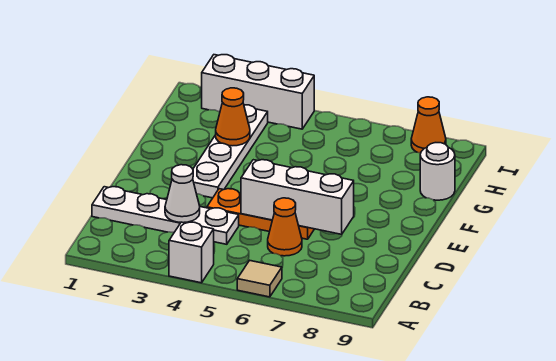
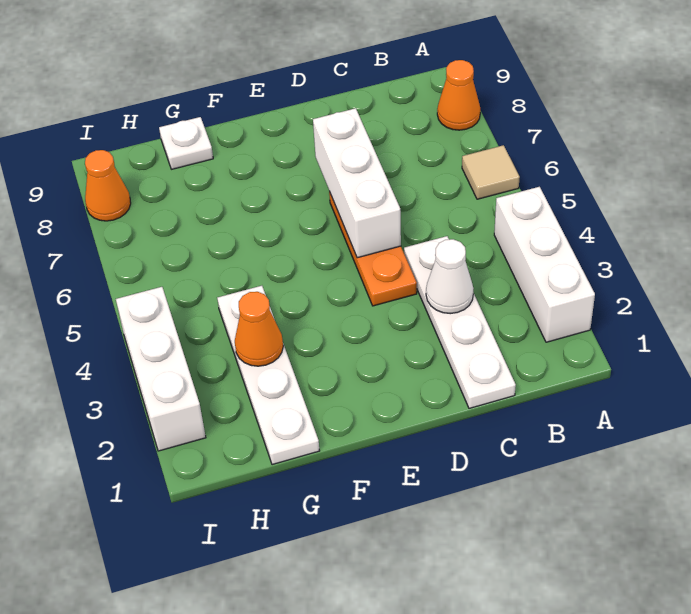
white brick A4 level 1 -> white brick A2:A4 level 1
orange cone C6 level 1 -> orange cone A8 level 1
white plate E3:H3 level 1 -> white plate G1:G4 level 1
white round brick G9 level 1 -> white plate G9 level 1

